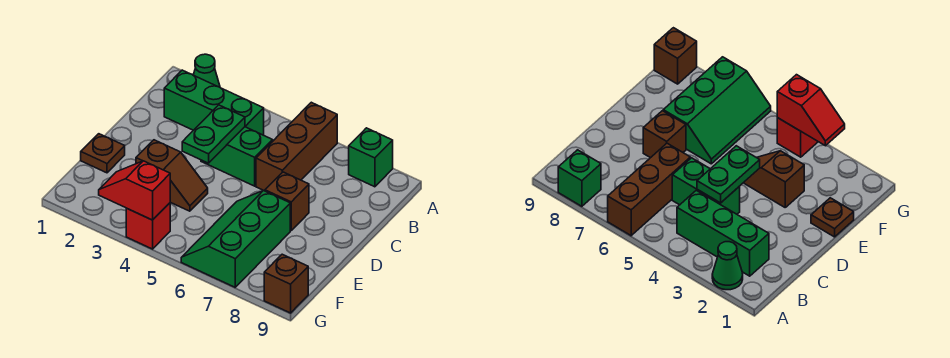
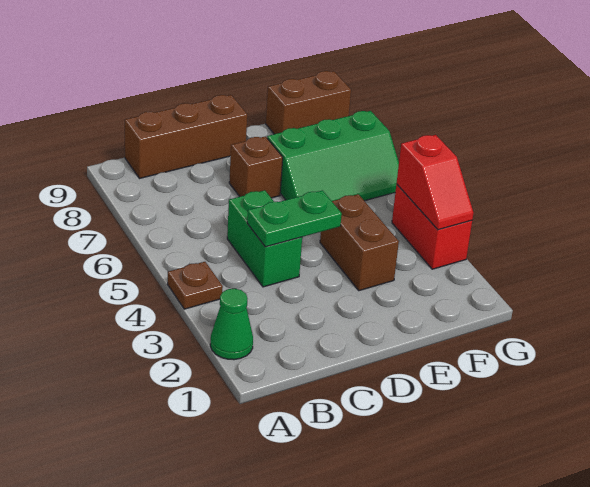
brown brick A6:C6 level 1 -> brown brick B9:D9 level 1
green brick A8 level 1 -> none
green brick B2:B4 level 1 -> none
brown plate E1 level 1 -> brown plate A4 level 1
brown slope E3:E4 level 1 top 3 -> brown brick E3:E4 level 1
red brick G4 level 1 -> red brick G3:G4 level 1
brown brick G9 level 1 -> brown brick F9:G9 level 1

